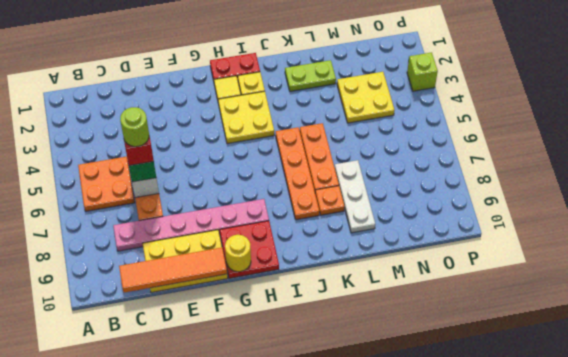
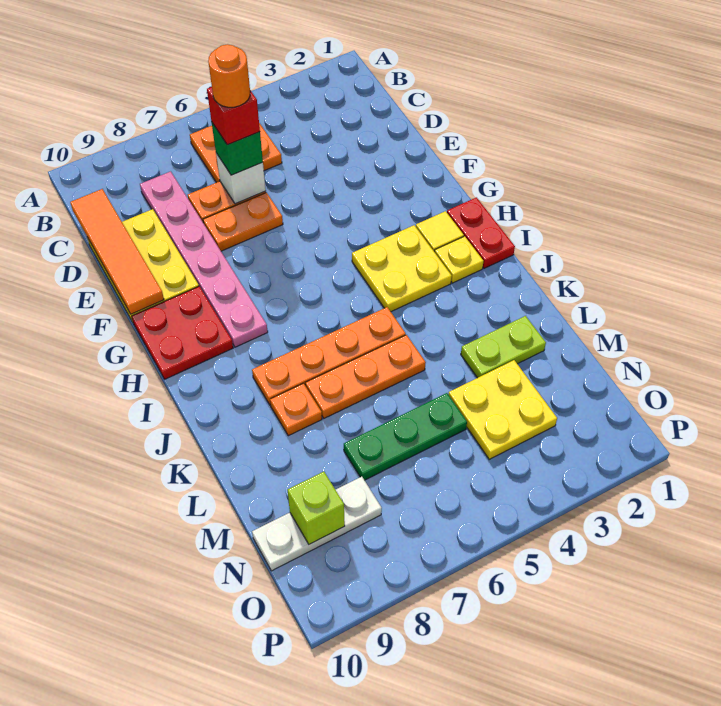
lime round brick D6 level 5 -> orange round brick D6 level 5
none -> orange plate E6:E7 level 1
yellow round brick G10 level 2 -> none
lime plate K2:L2 level 1 -> lime plate L2:L3 level 1
white plate L7:L9 level 1 -> white plate N8:N10 level 1
none -> green plate M5:M7 level 1
lime brick P3 level 1 -> lime brick N9 level 2

